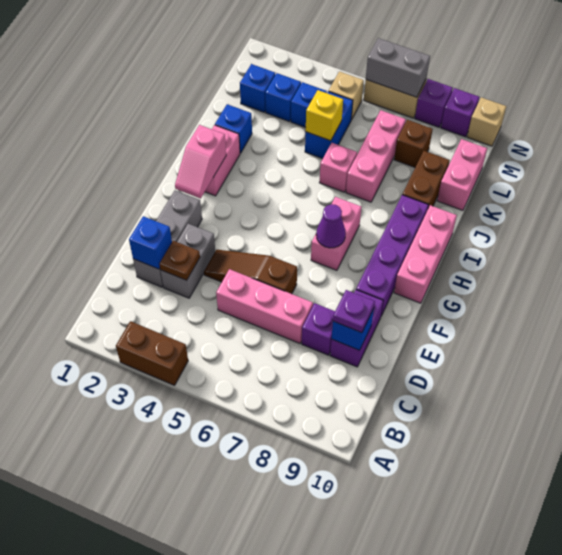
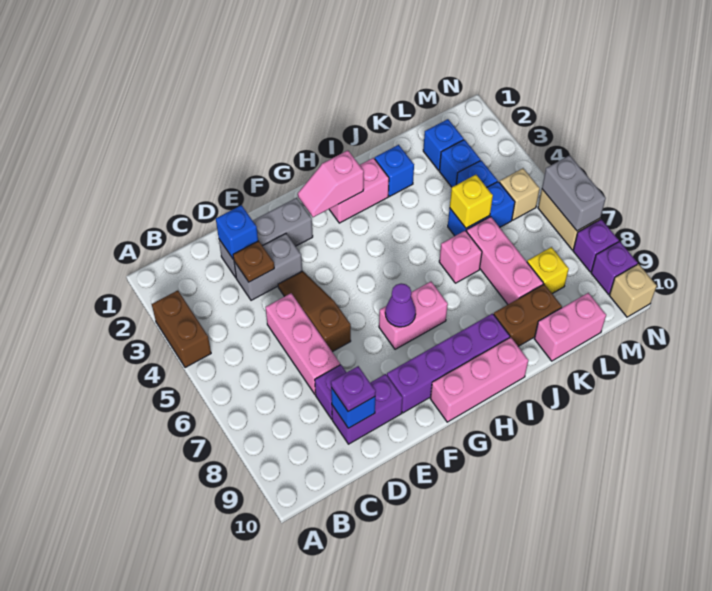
pink brick J7:L7 level 1 -> pink brick K6:K8 level 1
brown brick L8 level 1 -> yellow brick L8 level 1

